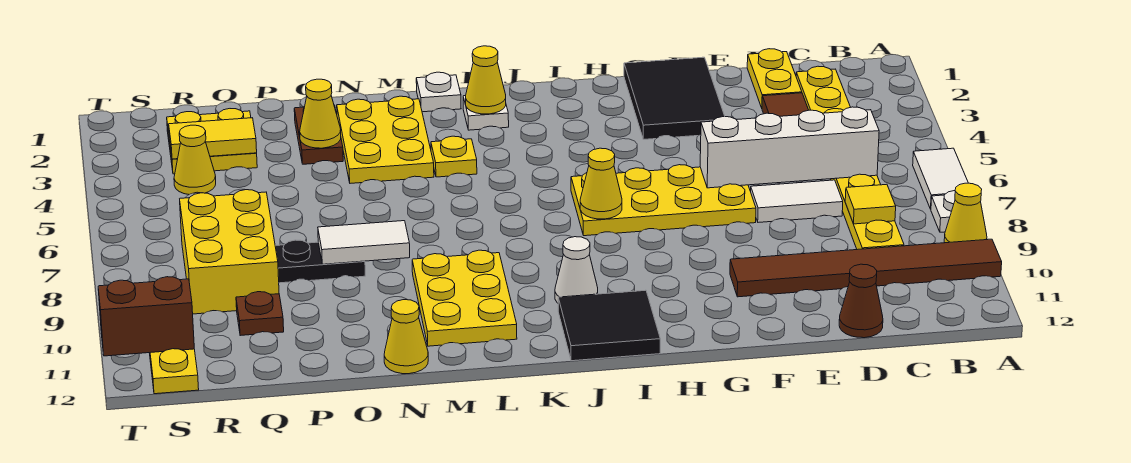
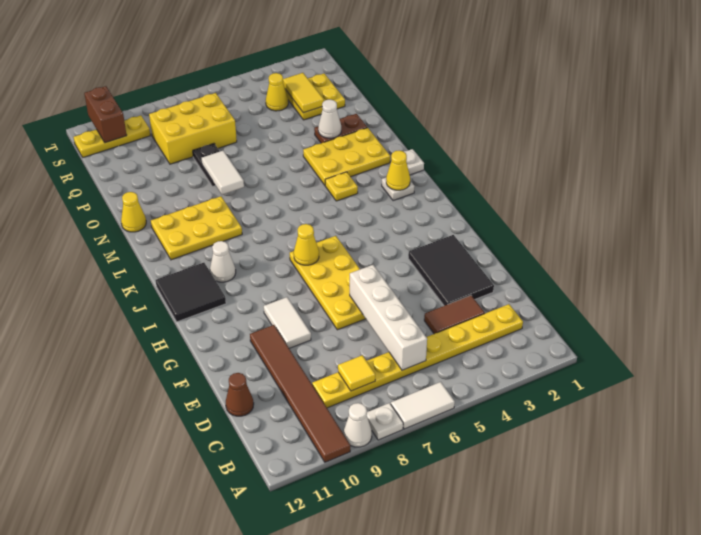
yellow cone A9 level 1 -> white cone A9 level 1
yellow plate D1:D2 level 1 -> none
white tile D7:E7 level 1 -> white tile F9:G9 level 1
black tile F1:G3 level 1 -> black tile E2:G3 level 1
yellow cone O3 level 2 -> white cone O3 level 2
brown plate Q10 level 1 -> none

